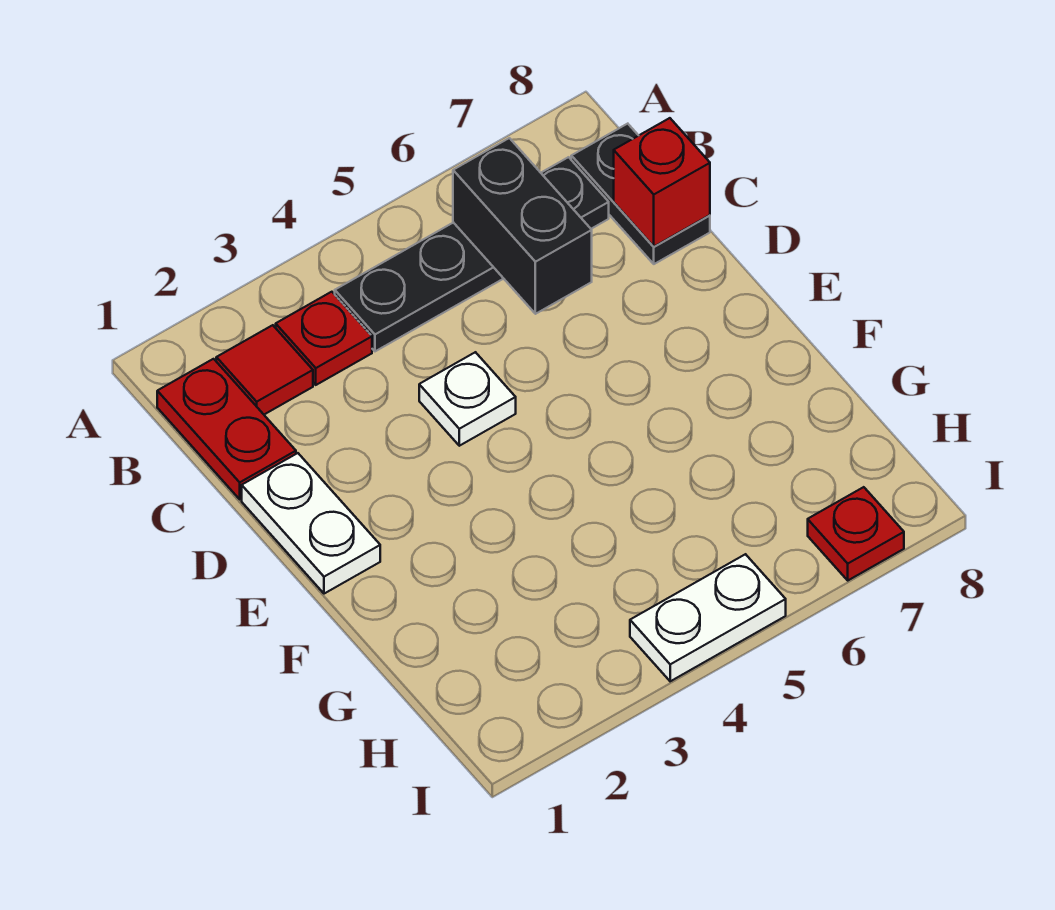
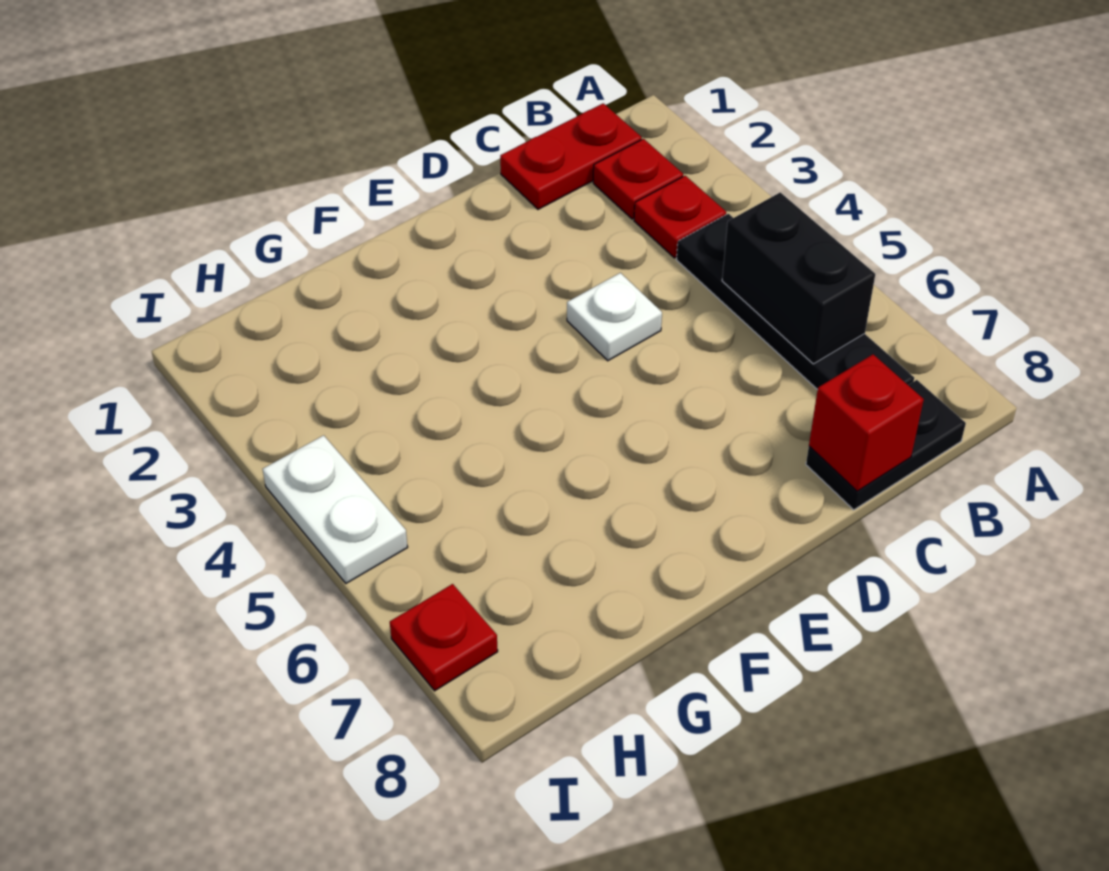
red tile B2 level 1 -> red plate B2 level 1
black brick B6:C6 level 2 -> black brick B5:B6 level 2
white plate D1:E1 level 1 -> none

